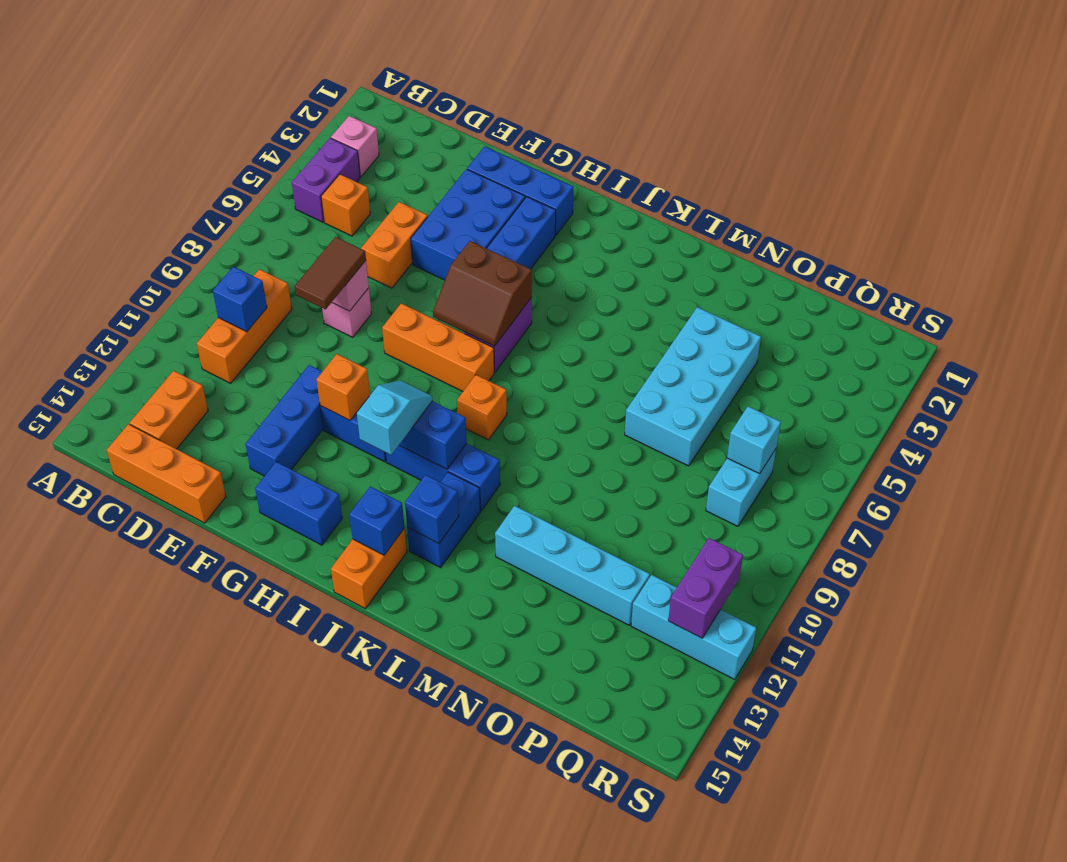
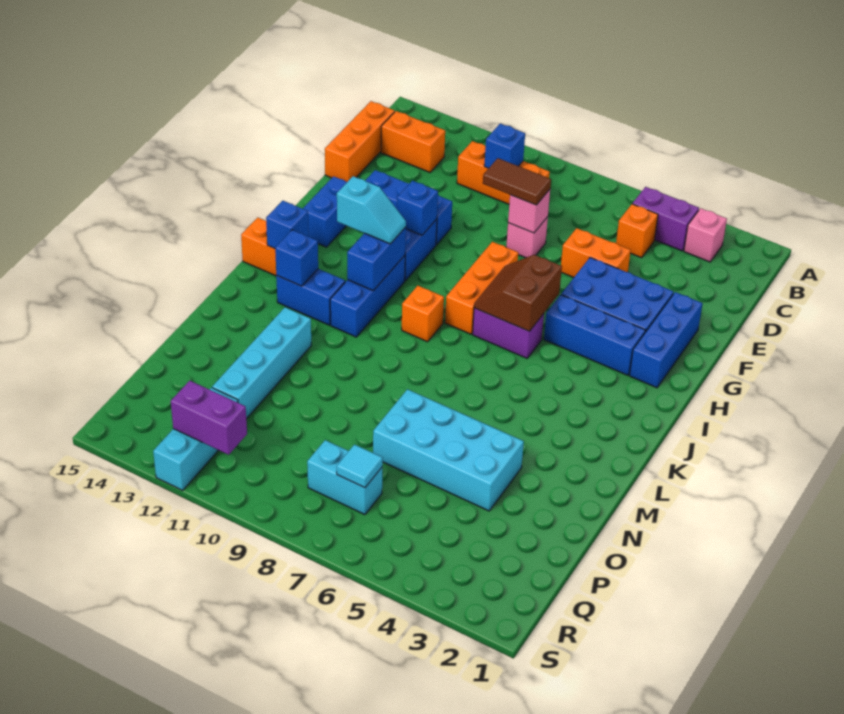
orange brick G11 level 2 -> blue brick G11 level 2
cyan brick Q7 level 2 -> cyan tile Q7 level 2

